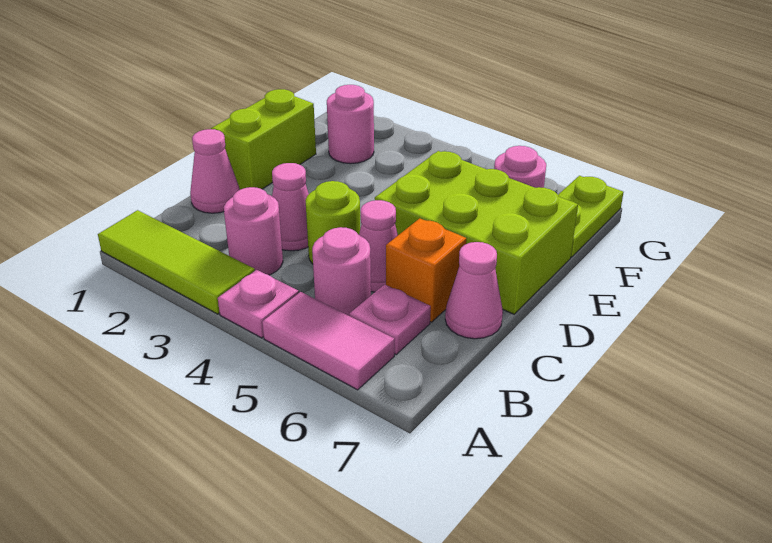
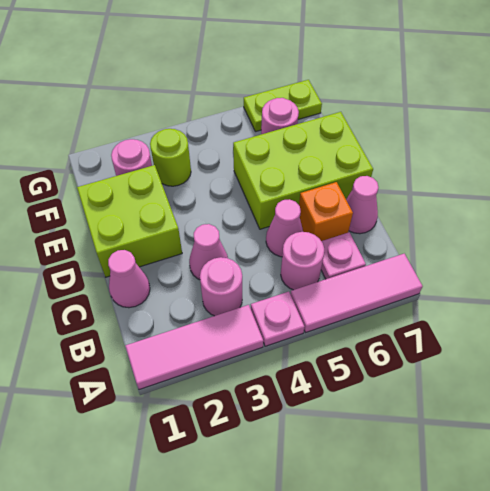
lime tile A1:A3 level 1 -> pink tile A1:A3 level 1
pink tile A5:A6 level 1 -> pink tile A5:A7 level 1
lime round brick C4 level 1 -> lime round brick F3 level 1
lime brick D1:E1 level 1 -> lime brick D1:E2 level 1
lime plate F7:G7 level 1 -> lime plate G6:G7 level 1

